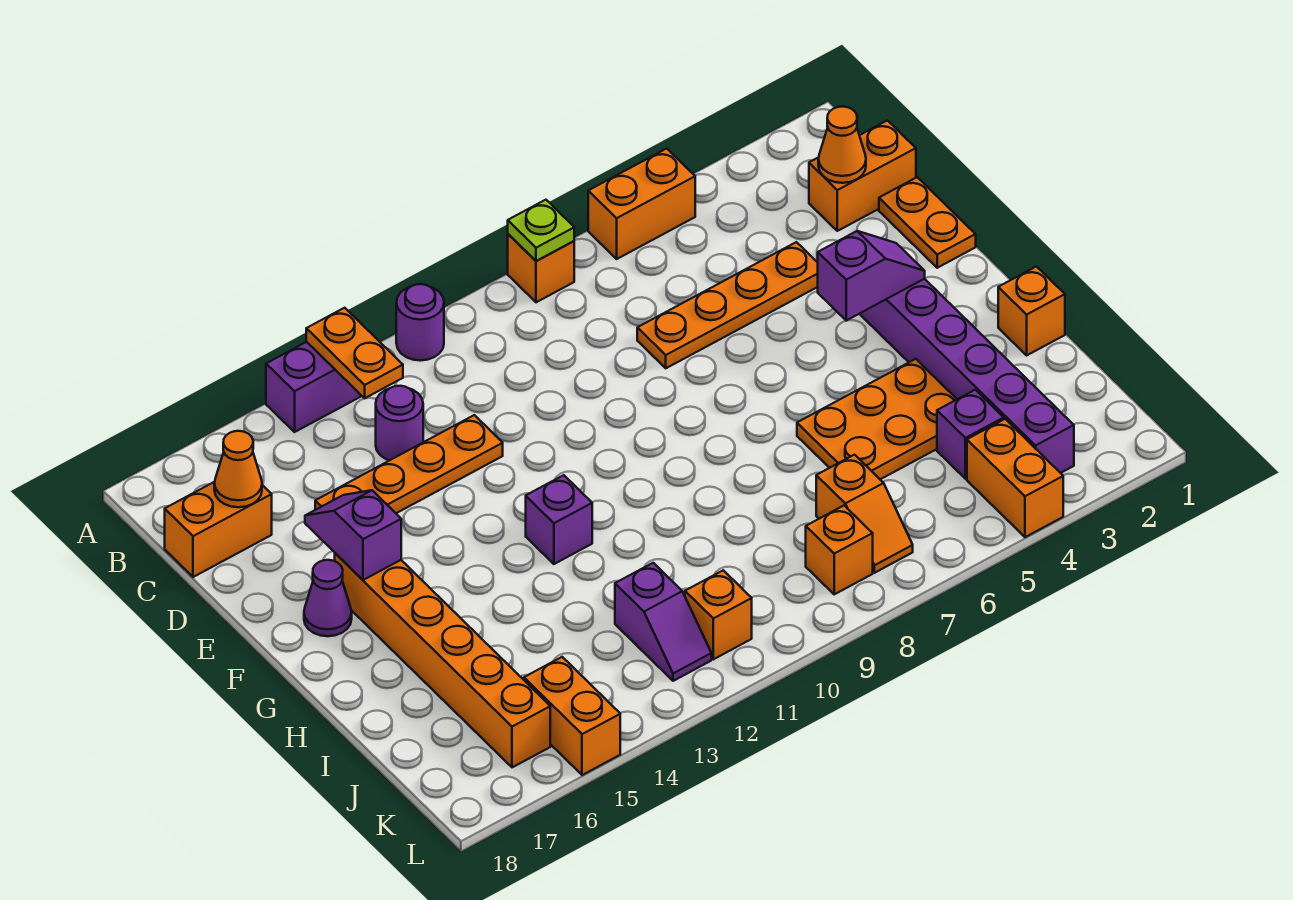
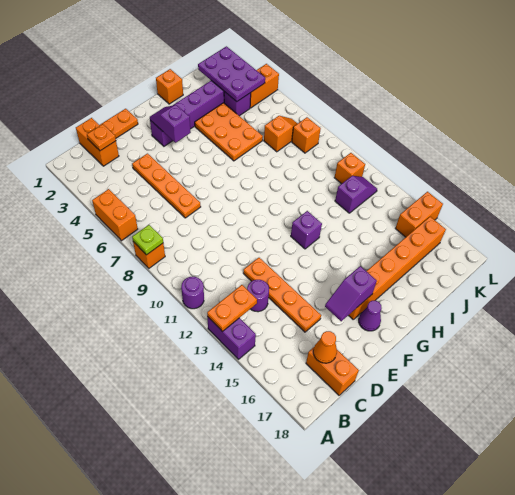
orange cone C2 level 2 -> orange plate C2 level 2
none -> purple plate J2:K4 level 2

